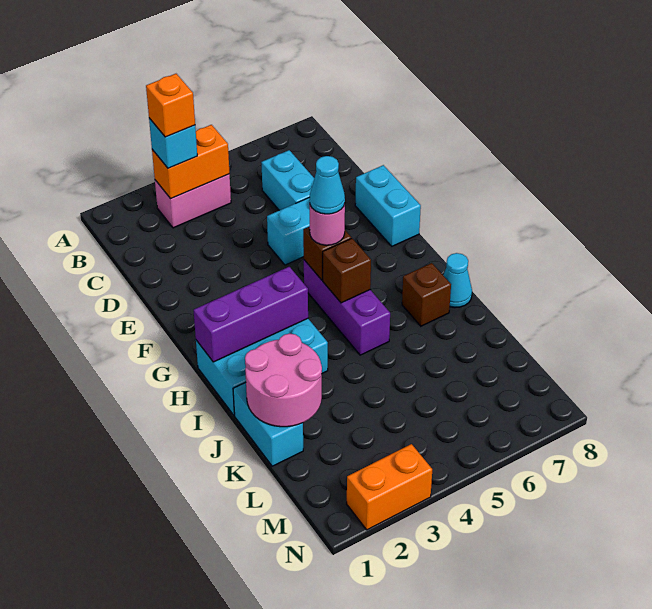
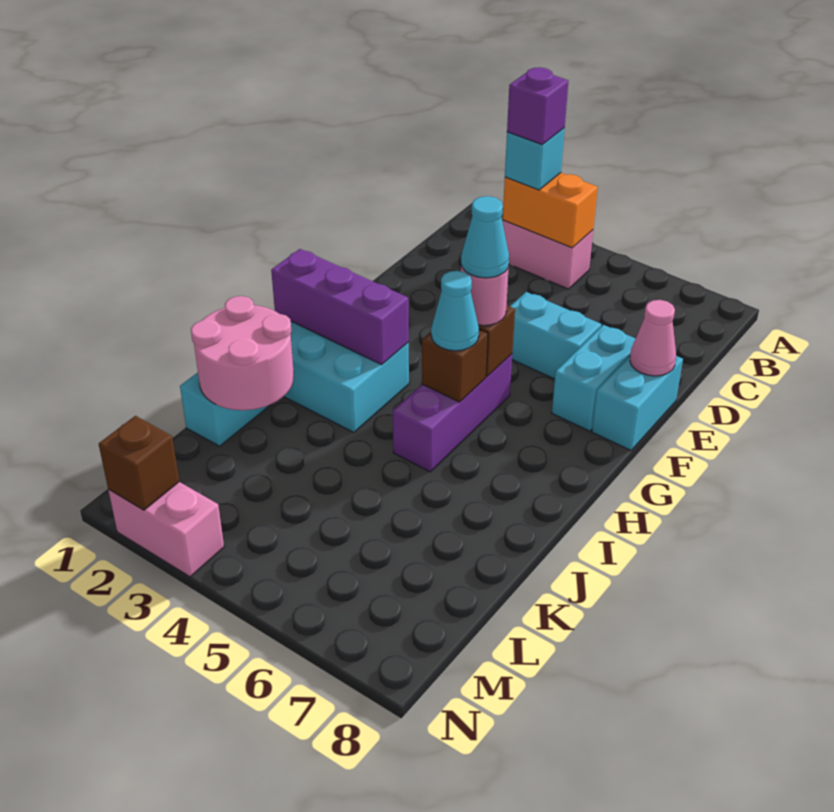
orange brick B3 level 4 -> purple brick B3 level 4
cyan brick C6:D6 level 1 -> cyan brick E7:F7 level 1
none -> pink cone E8 level 2
brown brick I7 level 1 -> brown brick N2 level 2
cyan cone I8 level 1 -> cyan cone H5 level 3
orange brick N2:N3 level 1 -> pink brick N2:N3 level 1

